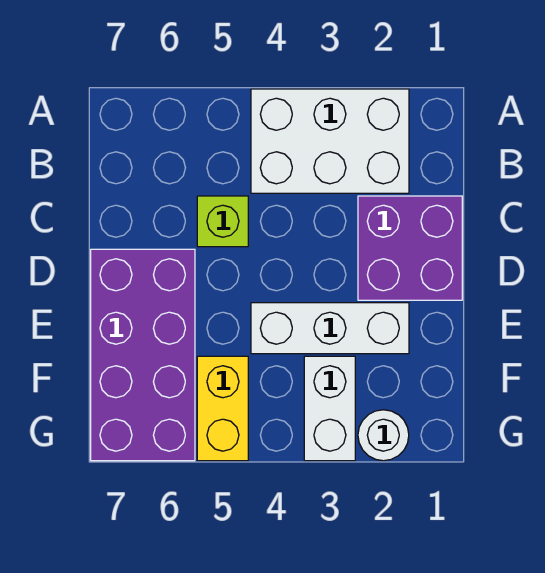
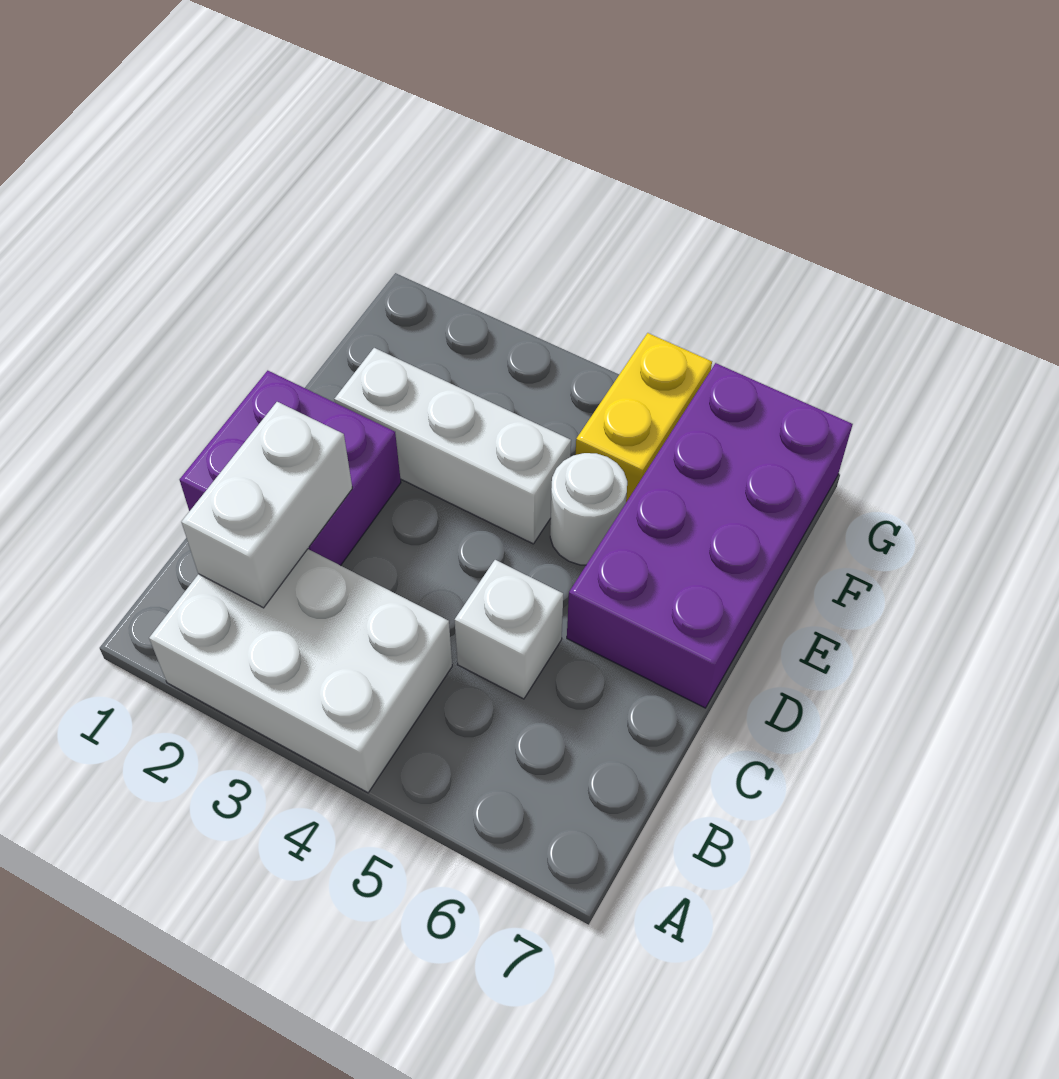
lime brick C5 level 1 -> white brick C5 level 1
white brick F3:G3 level 1 -> white brick B2:C2 level 2
white round brick G2 level 1 -> white round brick E5 level 1

